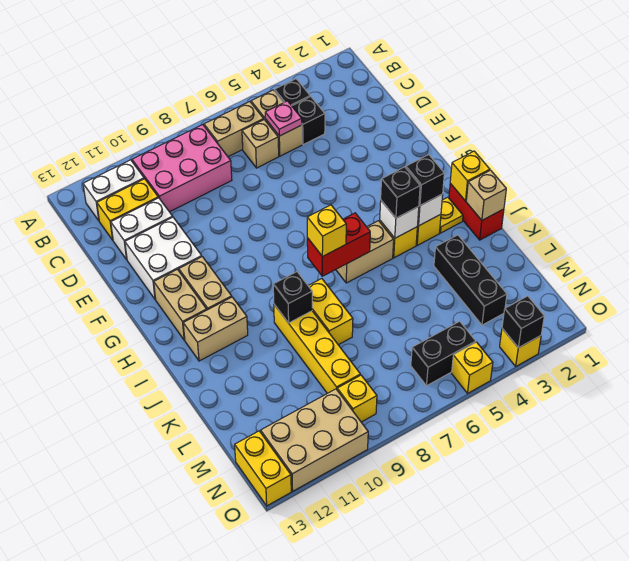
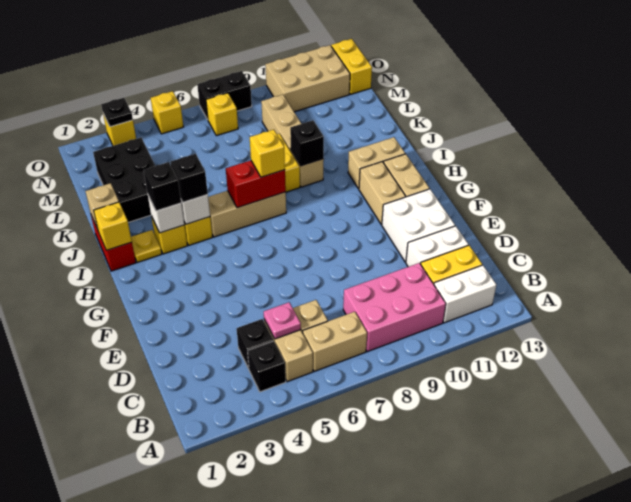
tan brick I5:I6 level 1 -> tan brick I5:I7 level 1
yellow brick J9:M9 level 1 -> tan brick J9:M9 level 1
black brick K3:M3 level 1 -> black brick K2:M3 level 1
black brick N5:N6 level 1 -> black brick O7:O8 level 1
yellow brick N9 level 1 -> yellow brick N7 level 1
black brick O3 level 2 -> black plate O3 level 2

